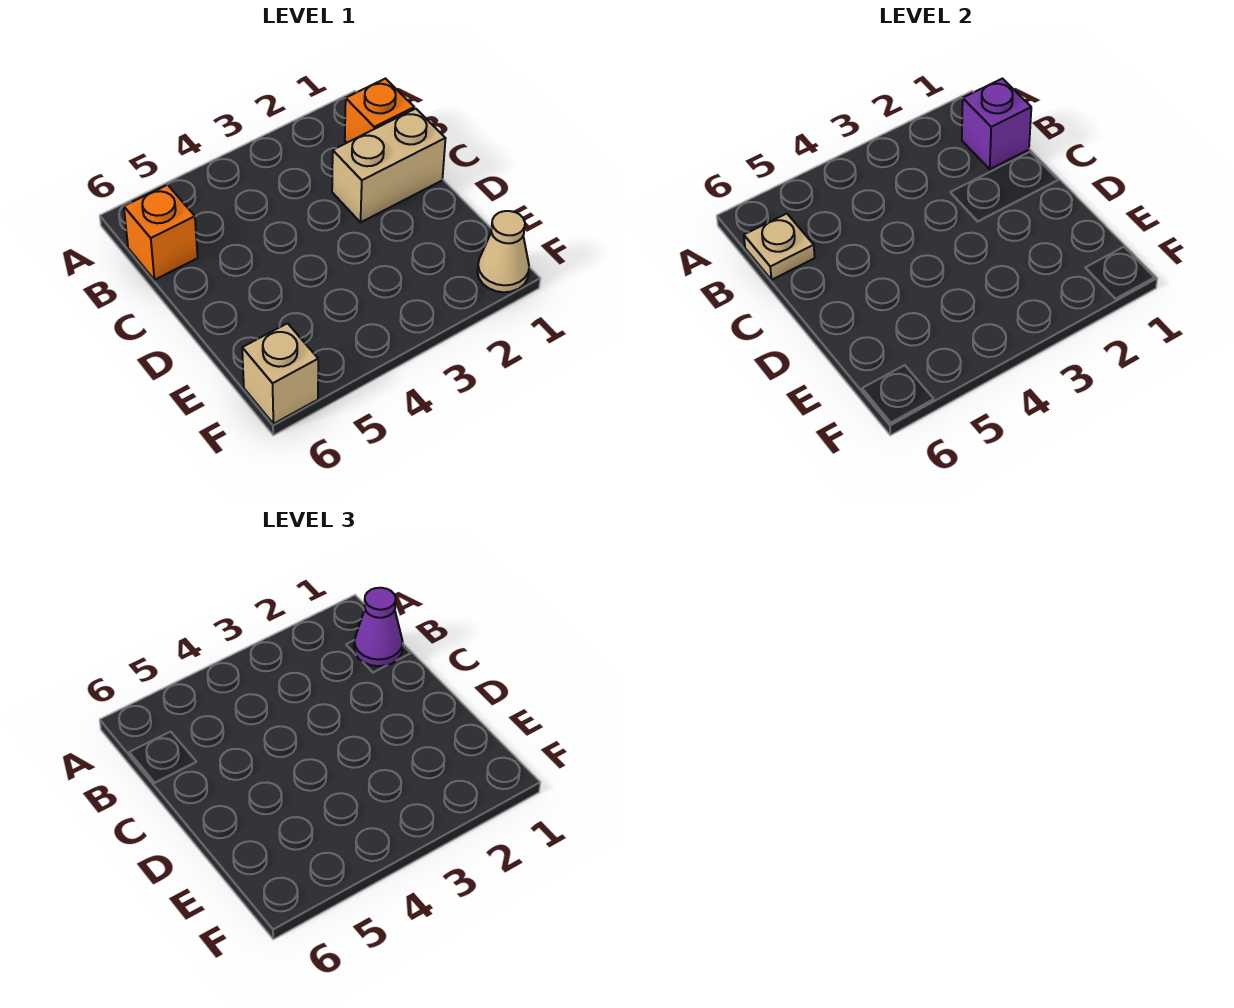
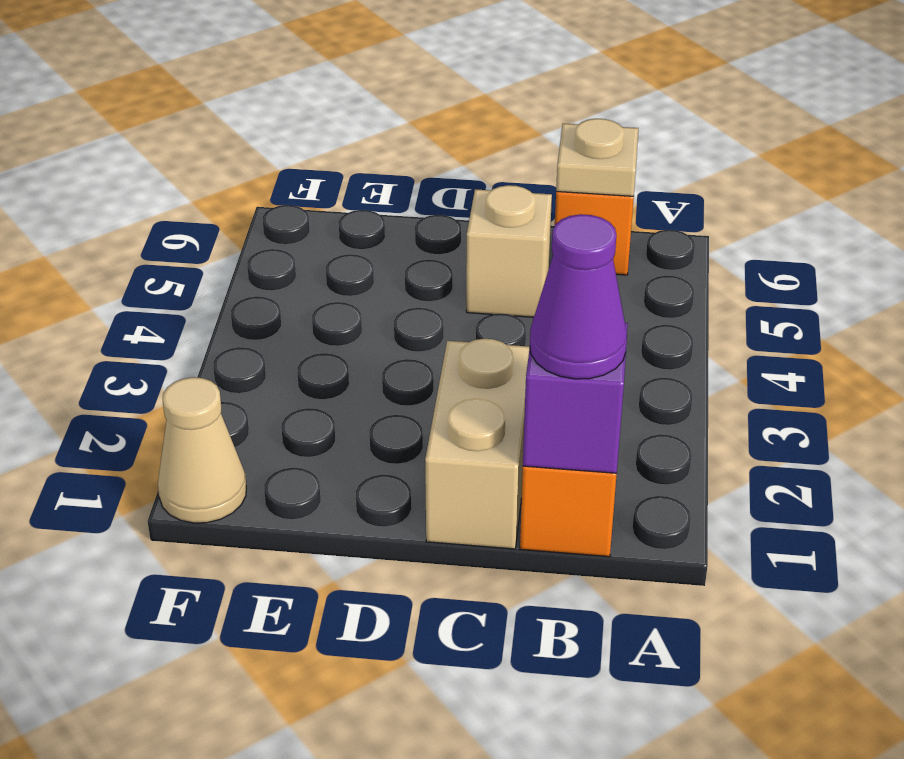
tan brick F6 level 1 -> tan brick C5 level 1

